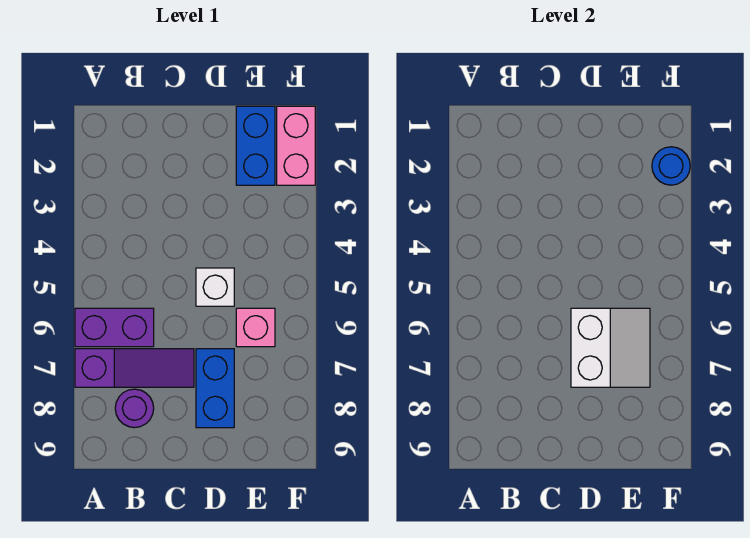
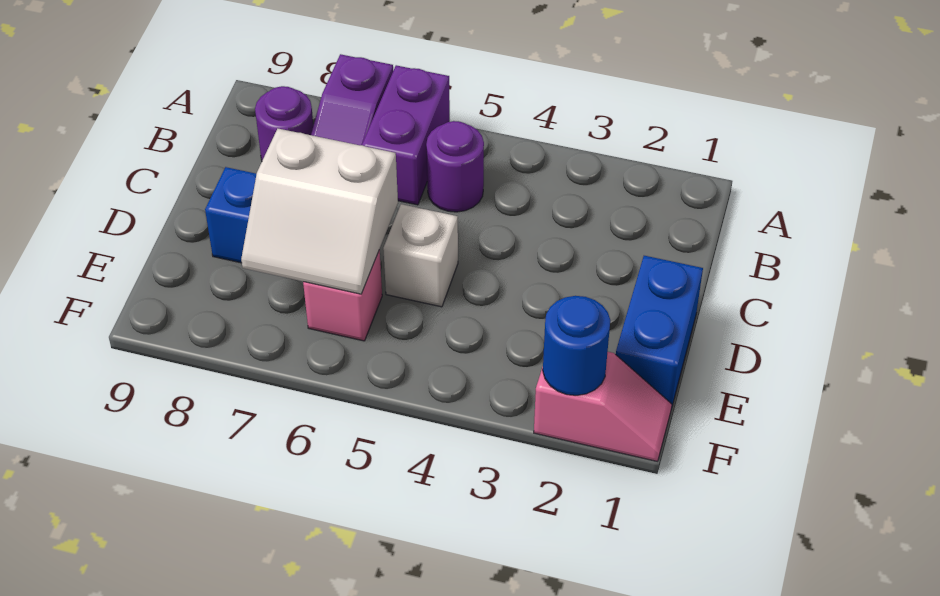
none -> purple round brick B5 level 1
blue brick E1:E2 level 1 -> blue brick D1:E1 level 1
pink brick F1:F2 level 1 -> pink slope F1:F2 level 1 top 2

